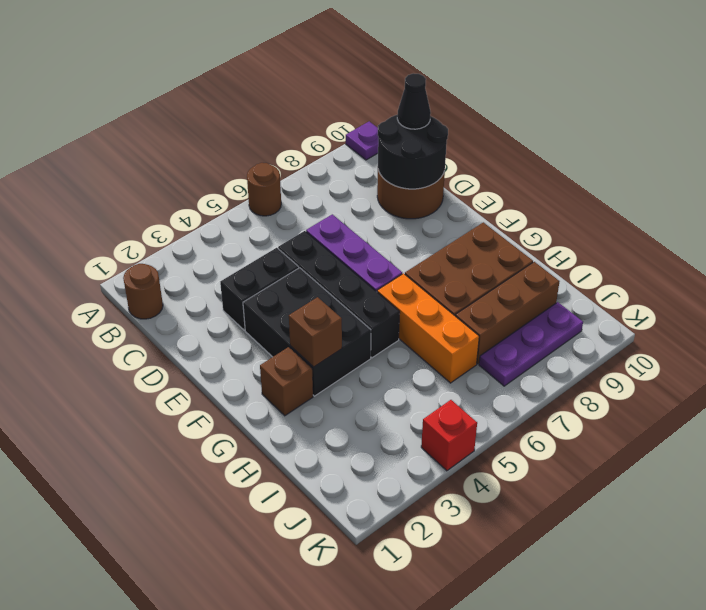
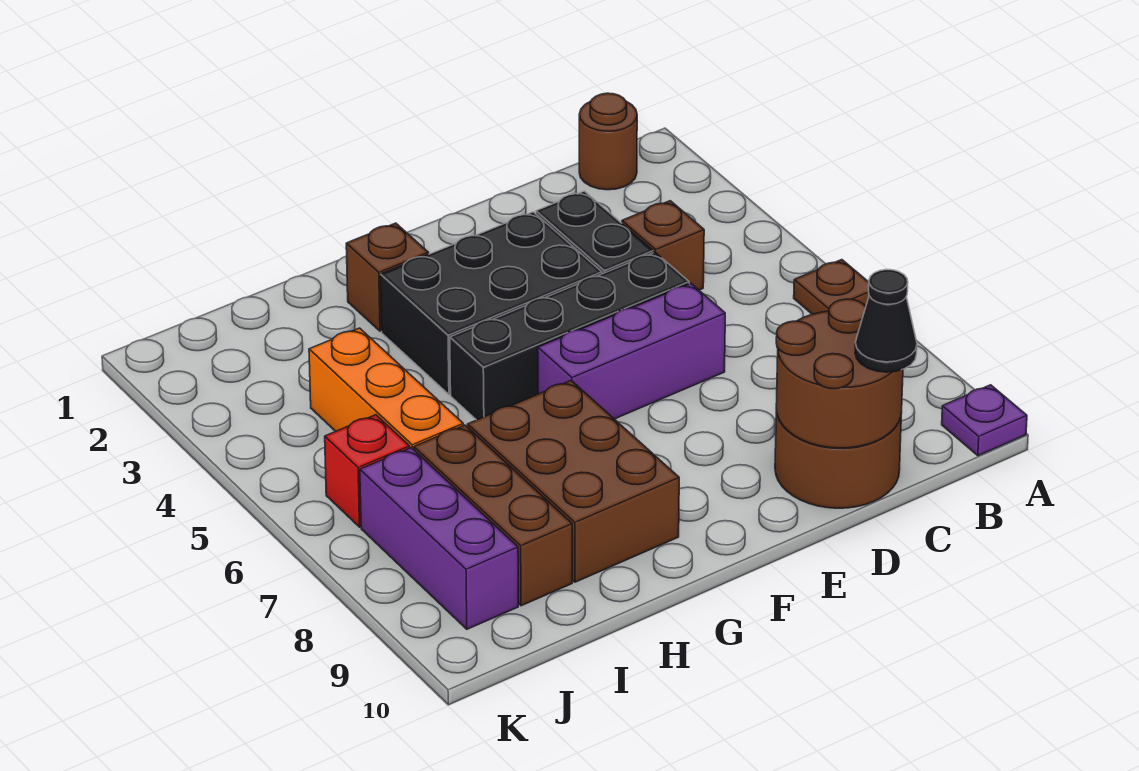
brown round brick A6 level 1 -> brown plate A6 level 1
black round brick C9:D10 level 2 -> brown round brick C9:D10 level 2
brown brick G3 level 2 -> brown brick C4 level 1
orange brick G6:I6 level 1 -> orange brick I4:I6 level 1
purple plate J7:J9 level 1 -> purple brick J7:J9 level 1
red brick K4 level 1 -> red brick J6 level 1

